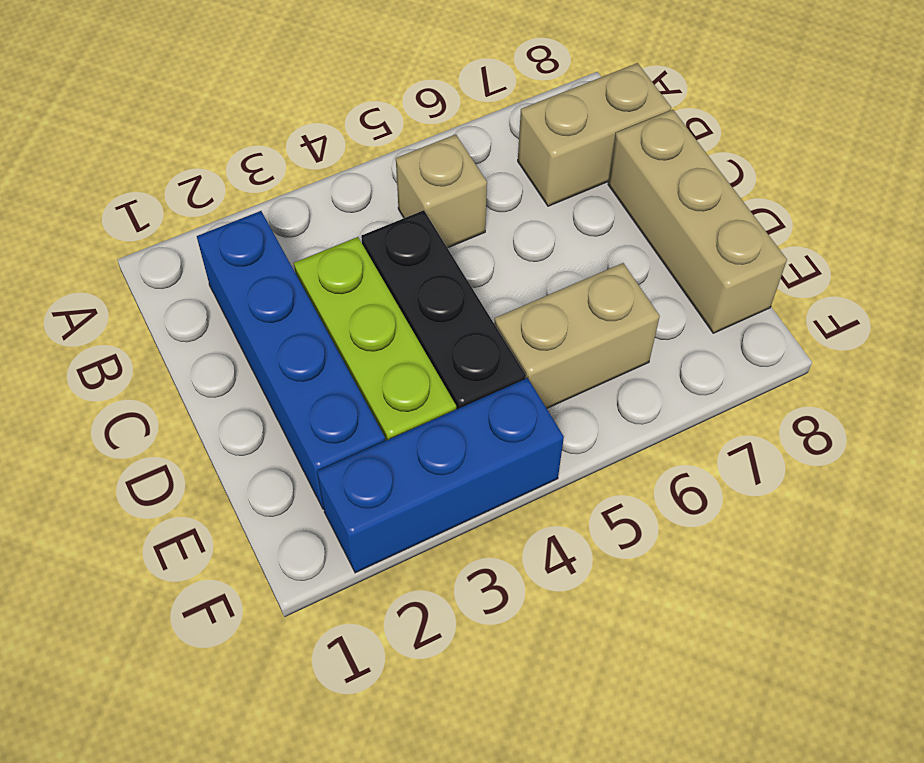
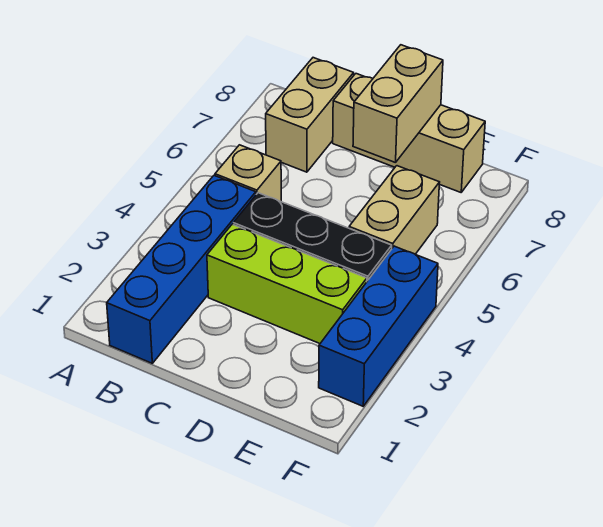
blue brick B2:E2 level 1 -> blue brick B1:B4 level 1
none -> tan brick D7:D8 level 2

